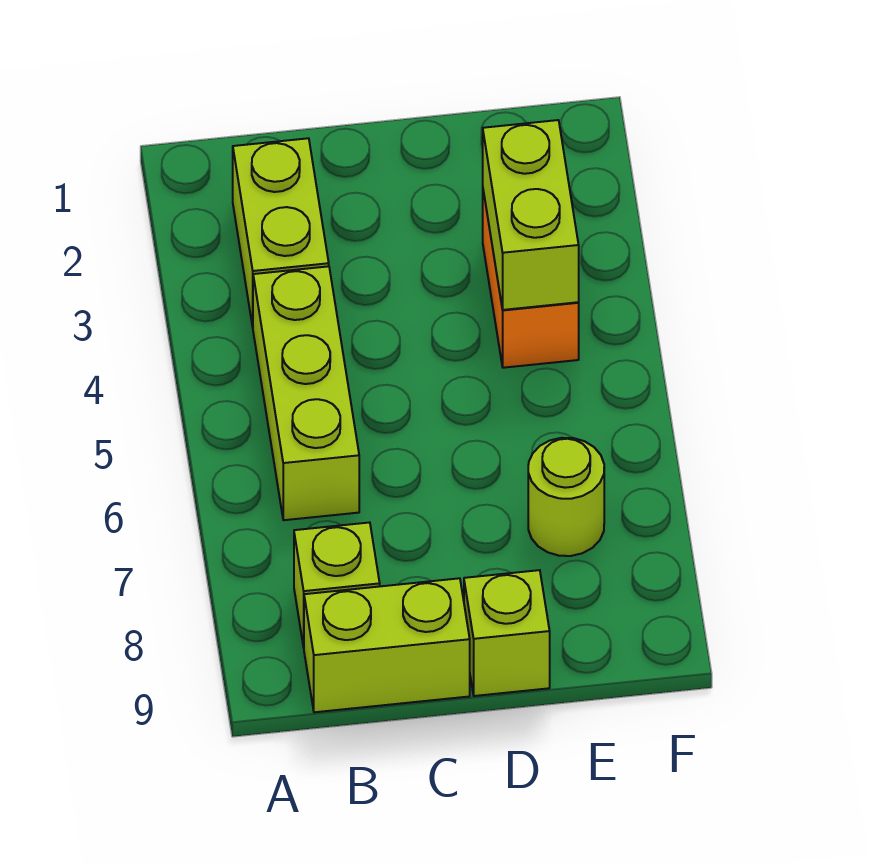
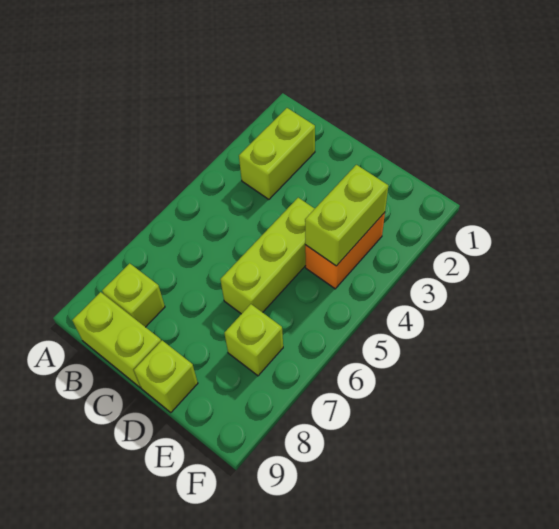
lime brick B4:B6 level 1 -> lime brick D4:D6 level 1
lime round brick E7 level 1 -> lime brick E7 level 1

